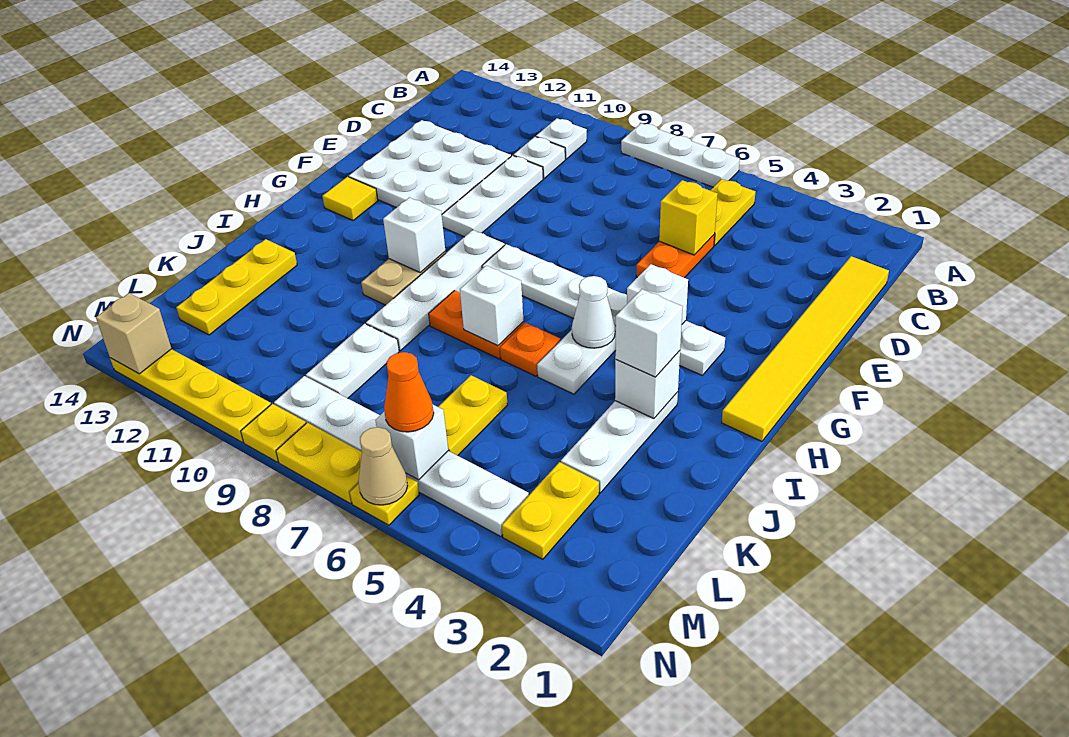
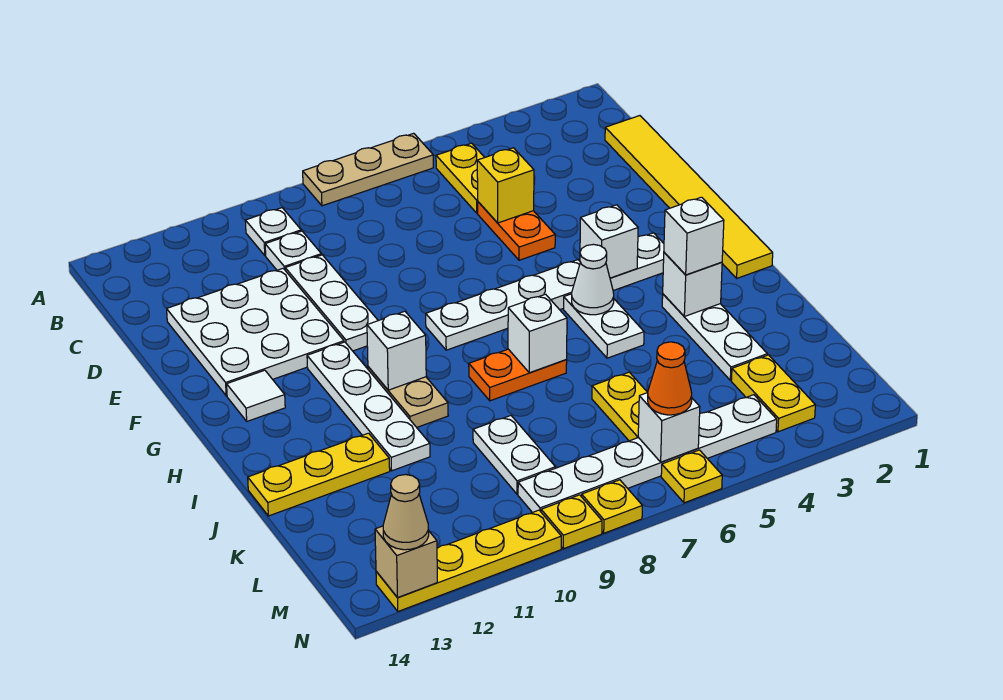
white plate A6:A8 level 1 -> tan plate A6:A8 level 1
white plate G9:J9 level 1 -> white plate G11:J11 level 1
yellow tile G13 level 1 -> white tile G13 level 1
orange plate I6 level 1 -> none
yellow plate J13:L13 level 1 -> yellow plate J12:J14 level 1
tan cone N6 level 2 -> tan cone N13 level 3
yellow plate N7:N8 level 1 -> yellow plate N8 level 1

